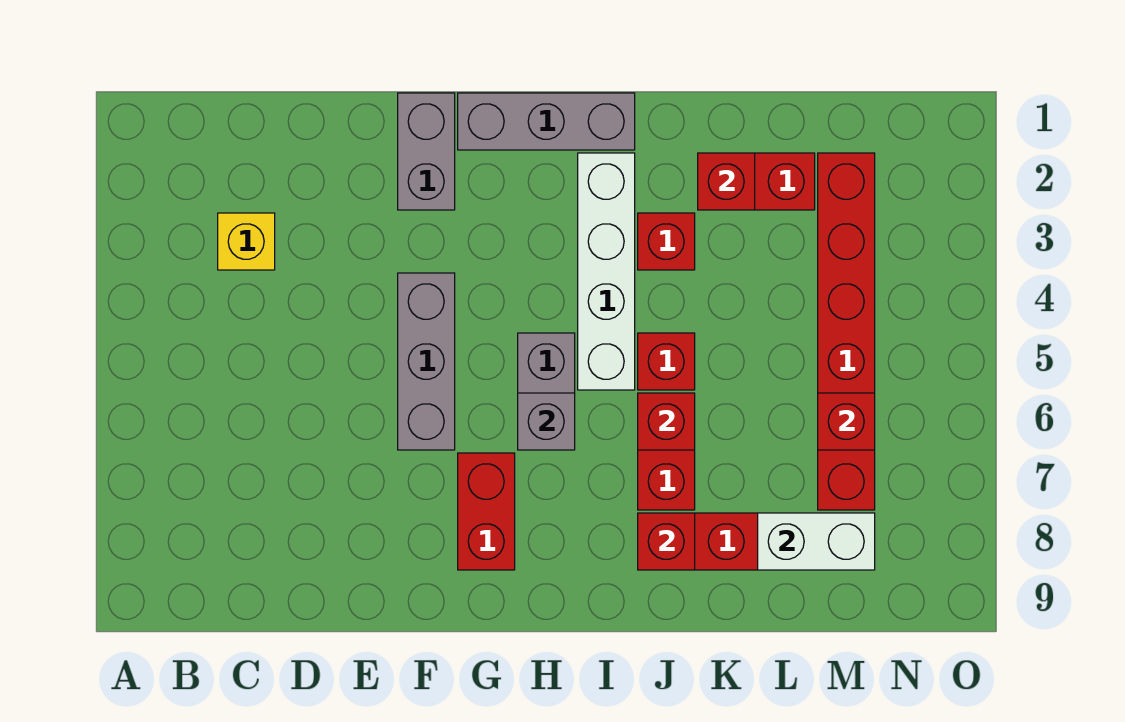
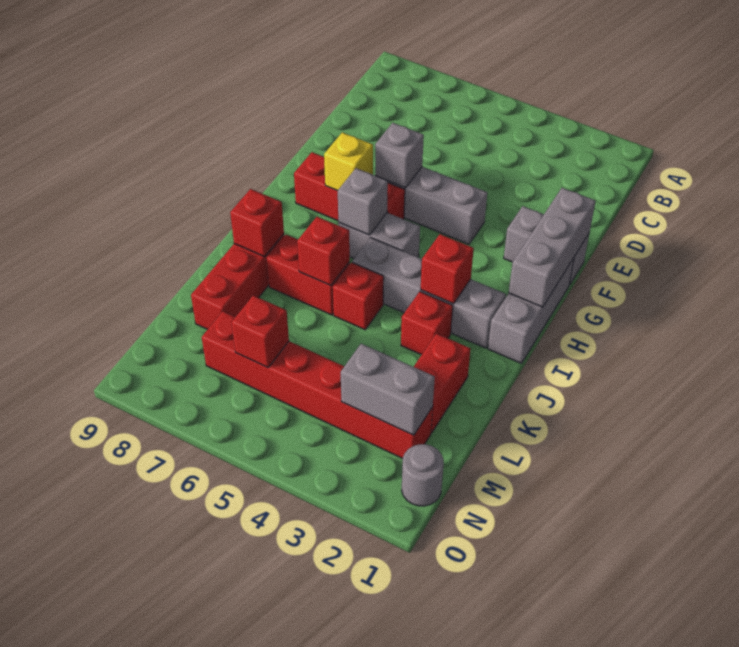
yellow brick C3 level 1 -> yellow brick G7 level 2
none -> grey brick F1:H1 level 2
none -> grey brick F6 level 2
red brick G7:G8 level 1 -> red brick G6:G8 level 1
white brick I2:I5 level 1 -> grey brick I2:I5 level 1
red brick K2 level 2 -> red brick I3 level 2
white brick L8:M8 level 2 -> none
none -> grey brick M2:M3 level 2
none -> grey round brick N1 level 1

